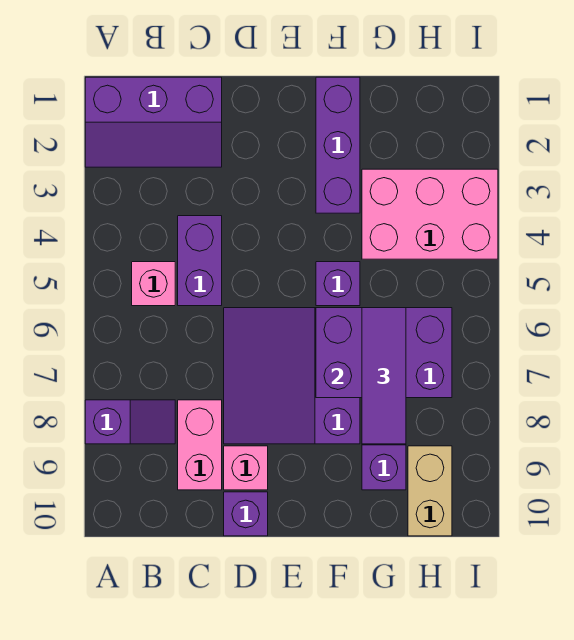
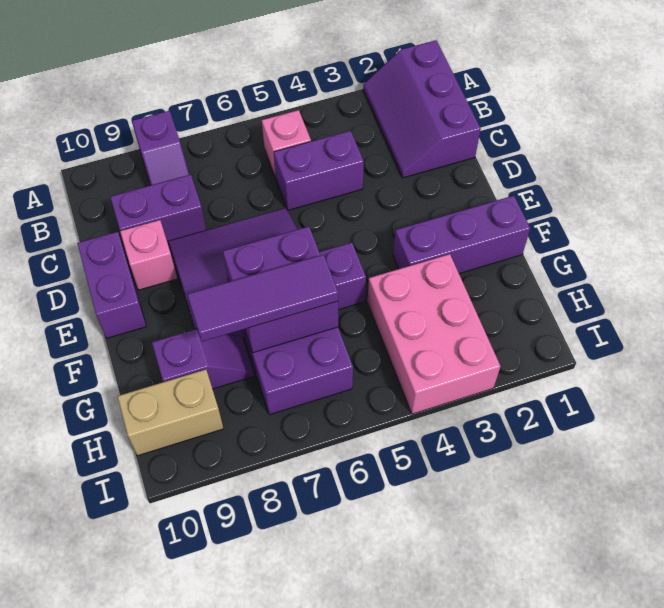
pink brick C8:C9 level 1 -> purple brick C8:C9 level 1
purple brick D10 level 1 -> purple brick D10:E10 level 1

